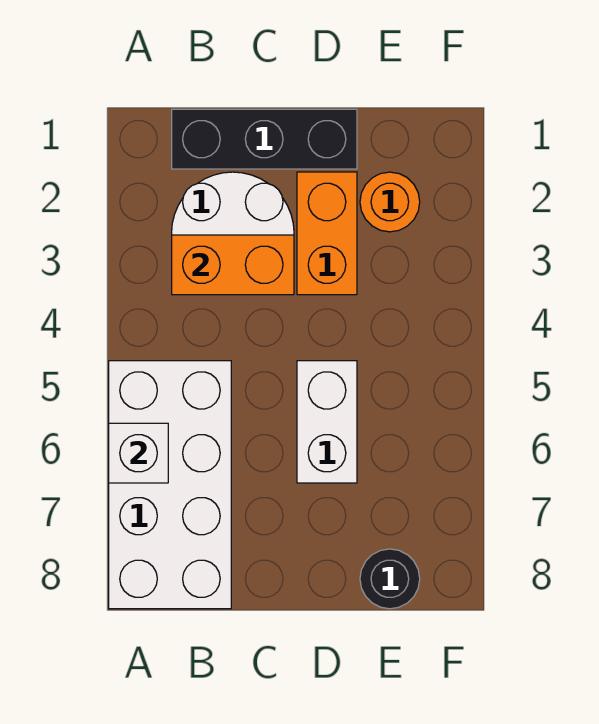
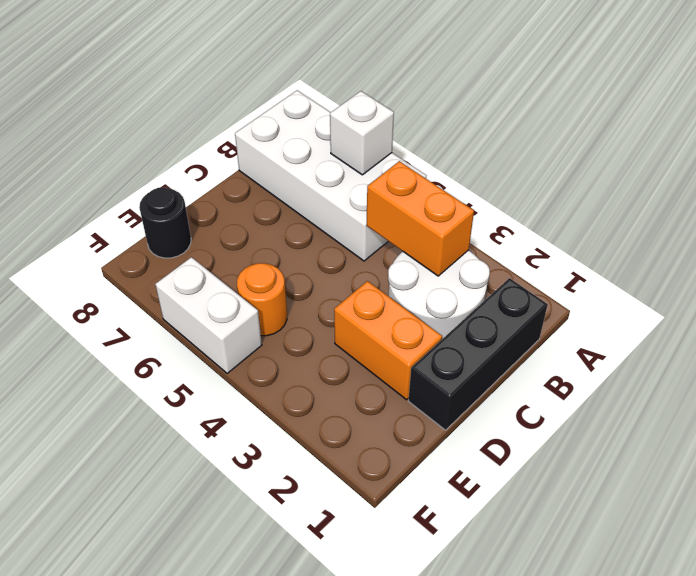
orange brick B3:C3 level 2 -> orange brick B3:B4 level 2
white brick D5:D6 level 1 -> white brick F5:F6 level 1
orange round brick E2 level 1 -> orange round brick E5 level 1

